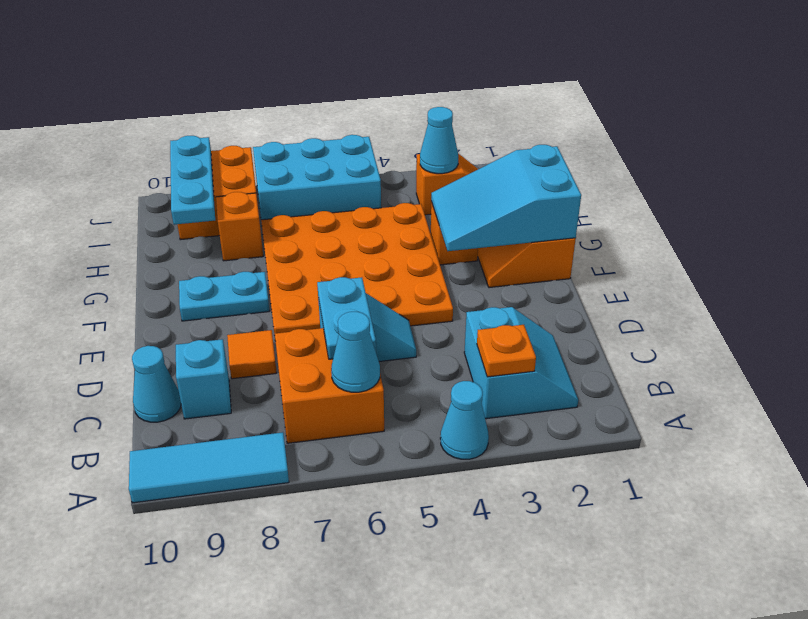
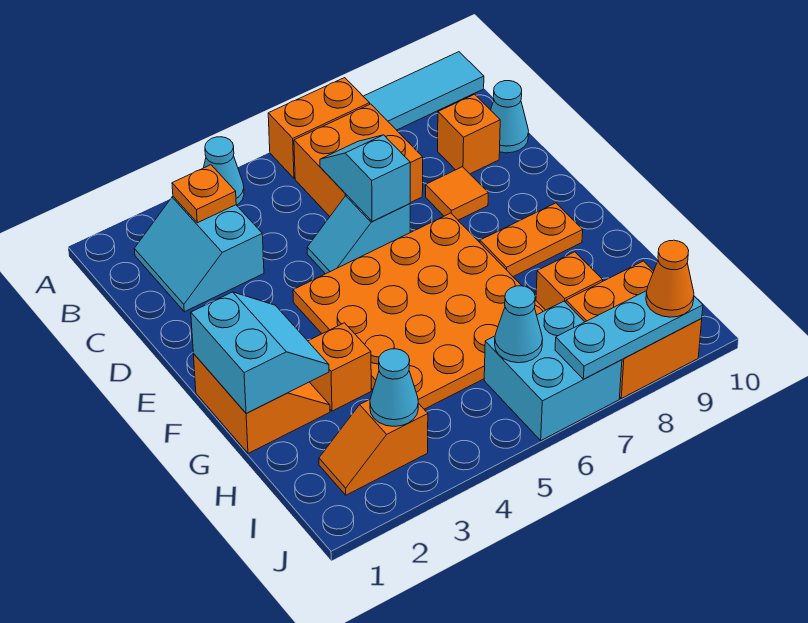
none -> orange brick A6:A7 level 1
cyan cone B6 level 2 -> cyan cone I6 level 2
cyan plate C6:D6 level 2 -> cyan slope C6:D6 level 2 top D
cyan brick C9 level 1 -> orange brick C9 level 1
cyan slope F1:G3 level 2 top 1 -> cyan slope F1:G2 level 2 top 1
cyan plate F8:F9 level 1 -> orange plate F8:F9 level 1
cyan plate H9:J9 level 2 -> cyan plate J7:J9 level 2
cyan brick I5:J7 level 1 -> cyan brick I6:J7 level 1
none -> orange cone J9 level 3

